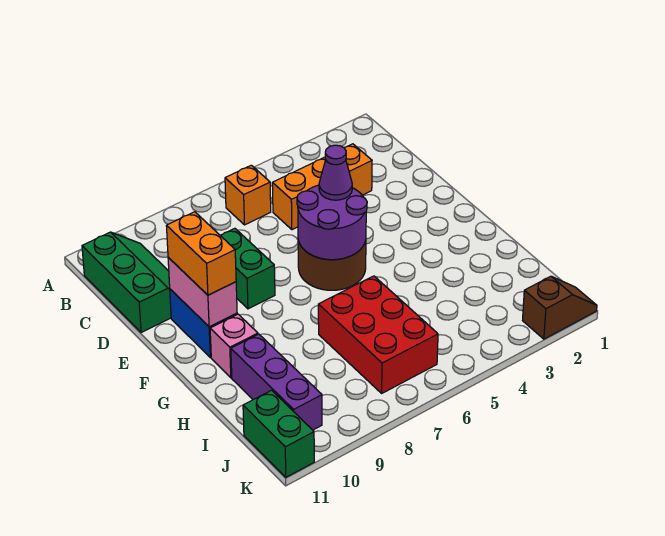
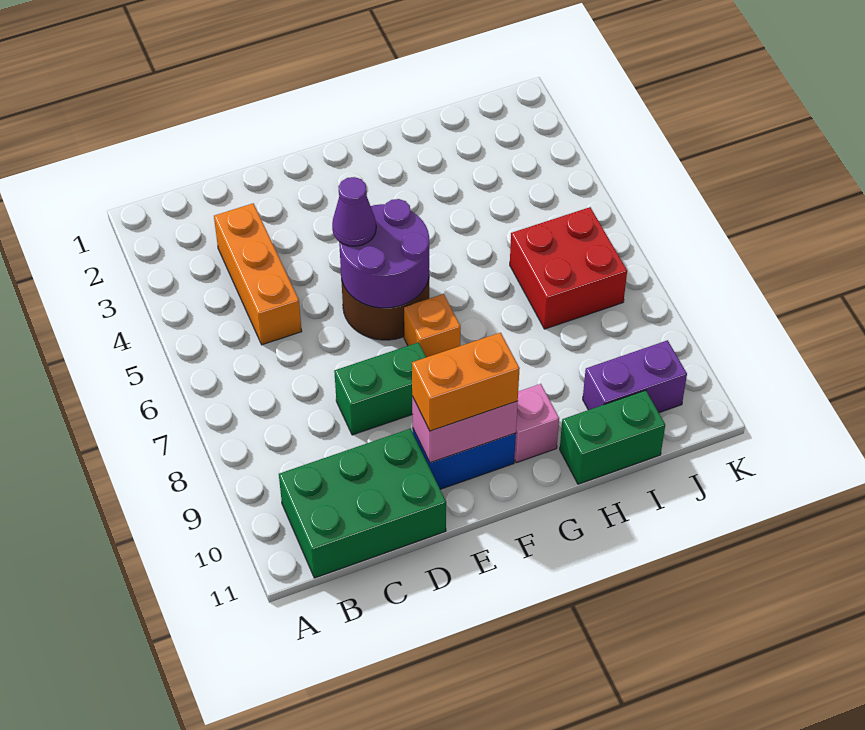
orange brick B6 level 1 -> orange brick F7 level 1
green slope B10:D11 level 1 top 11 -> green brick B10:D11 level 1
red brick H6:J7 level 1 -> red brick I6:J7 level 1
purple brick H10:J10 level 1 -> purple brick I10:J10 level 1
green brick J11:K11 level 1 -> green brick H11:I11 level 1
brown slope K1:K2 level 1 top 2 -> none

